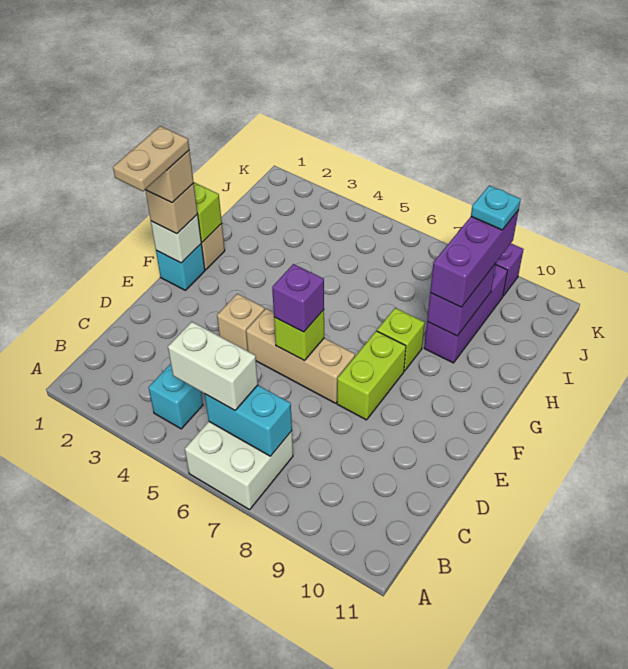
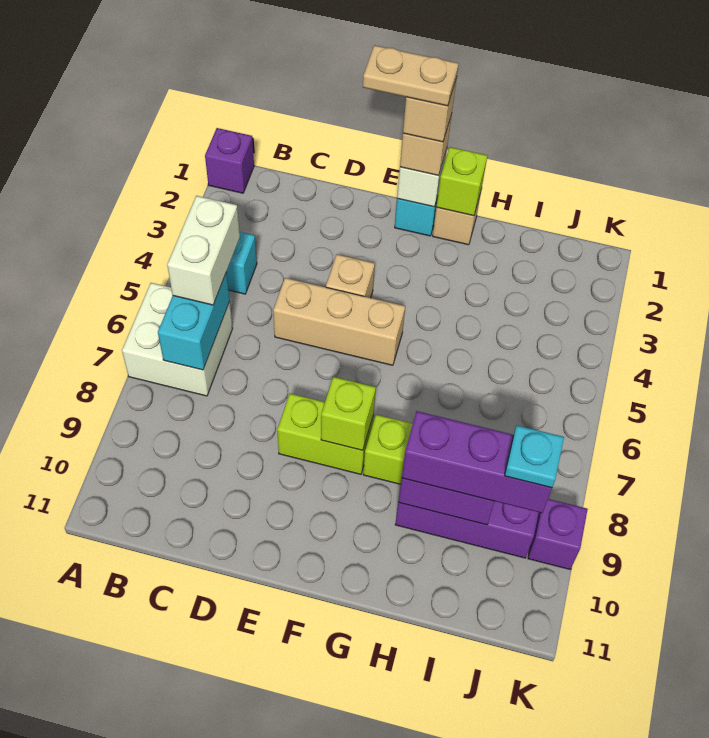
tan brick E5:E7 level 1 -> tan brick D5:F5 level 1
lime brick E6 level 2 -> lime brick F8 level 2
purple brick E6 level 3 -> purple brick A1 level 1

